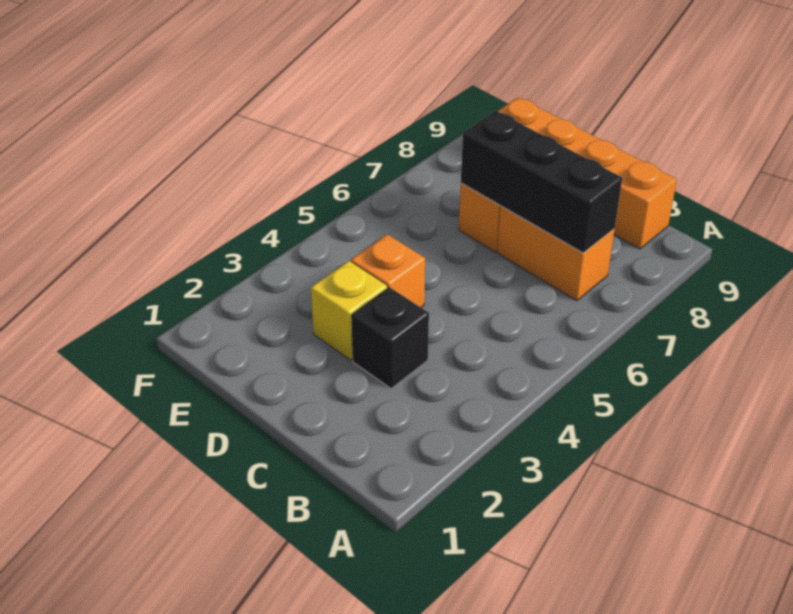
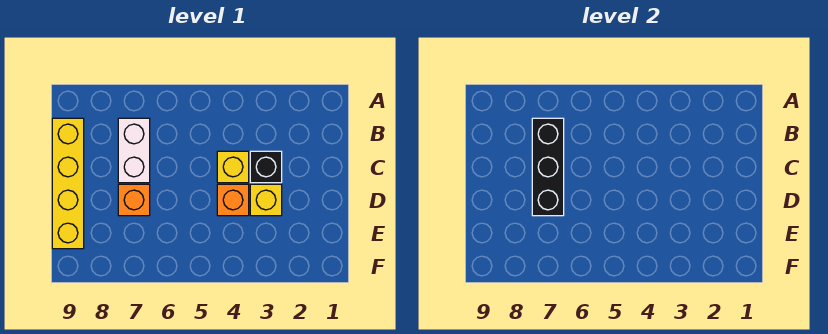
orange brick B7:C7 level 1 -> white brick B7:C7 level 1
orange brick B9:E9 level 1 -> yellow brick B9:E9 level 1
none -> yellow brick C4 level 1

